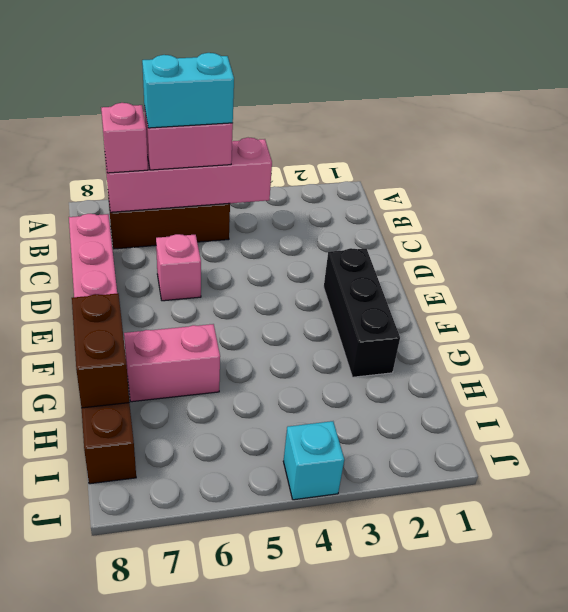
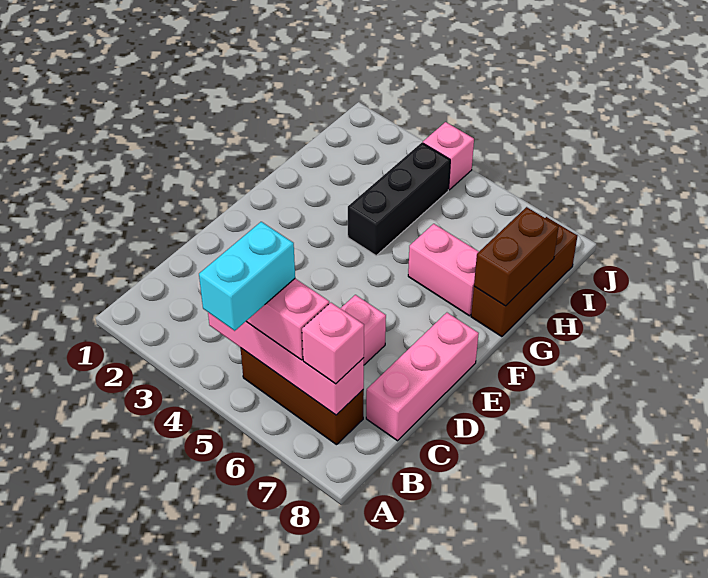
cyan brick B5:B6 level 4 -> cyan brick A5:B5 level 4
black brick E2:G2 level 1 -> black brick G4:I4 level 1
cyan brick J4 level 1 -> pink brick J4 level 1

